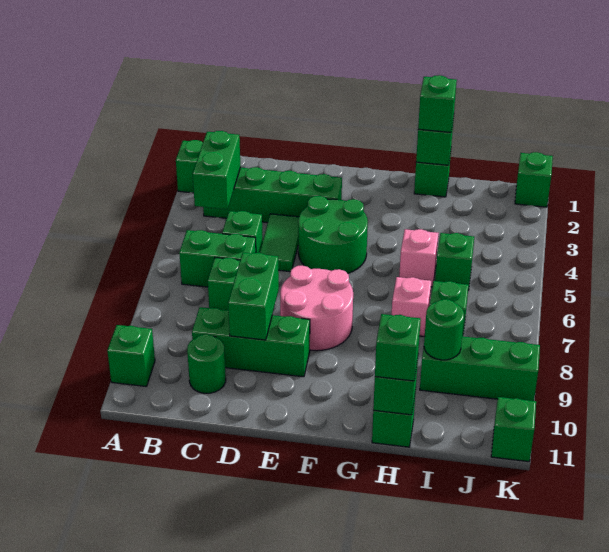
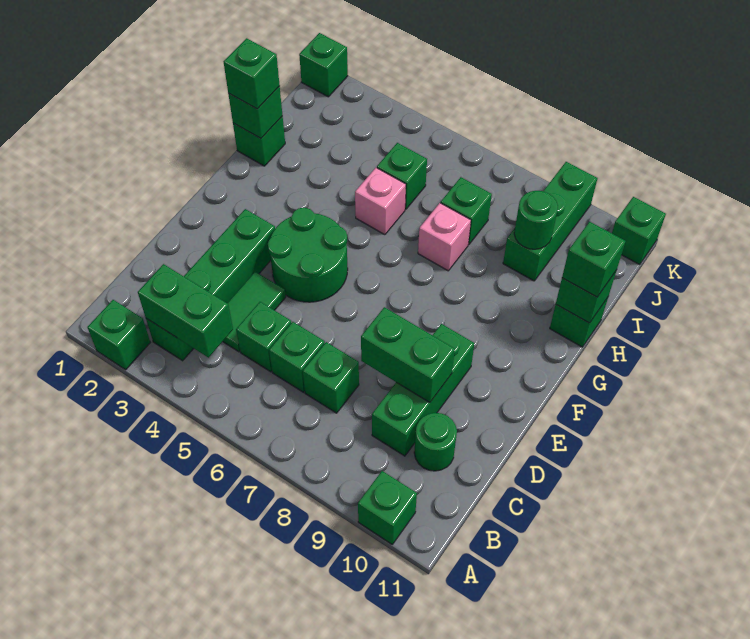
green brick B6:C6 level 1 -> green brick C6 level 1
green tile D4:D5 level 1 -> green tile C4:D4 level 1
pink round brick E7:F8 level 1 -> none

